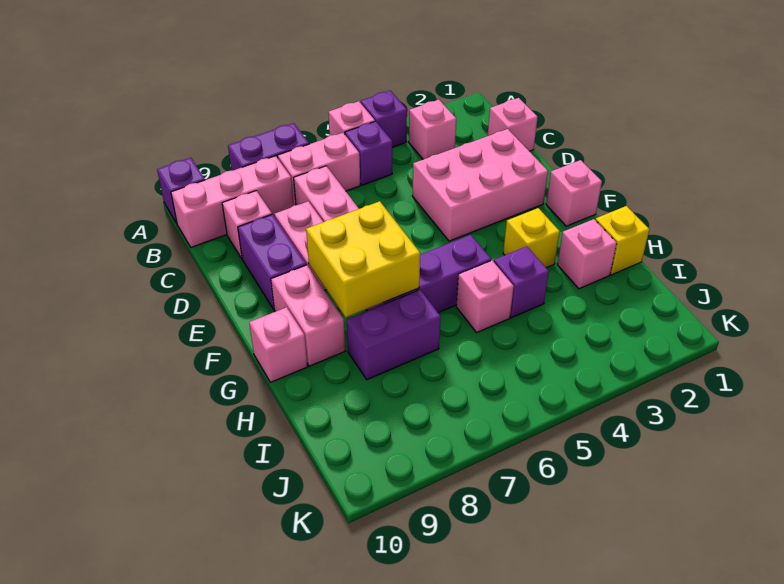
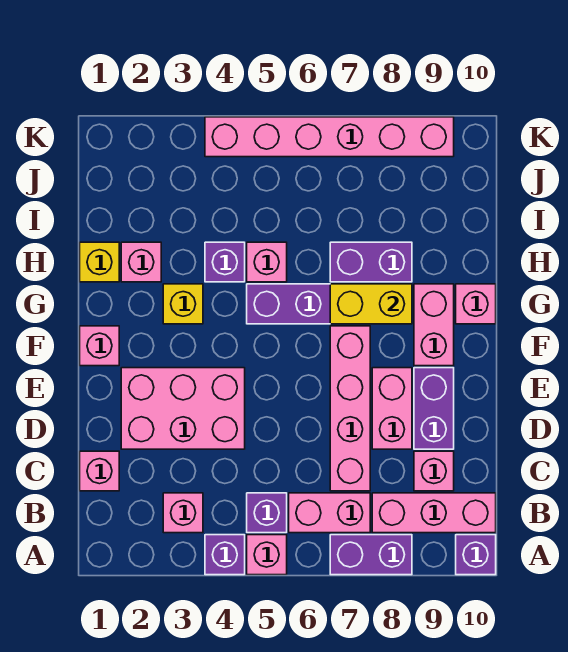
yellow brick F7:G8 level 2 -> yellow brick G7:G8 level 2
none -> pink brick K4:K9 level 1

